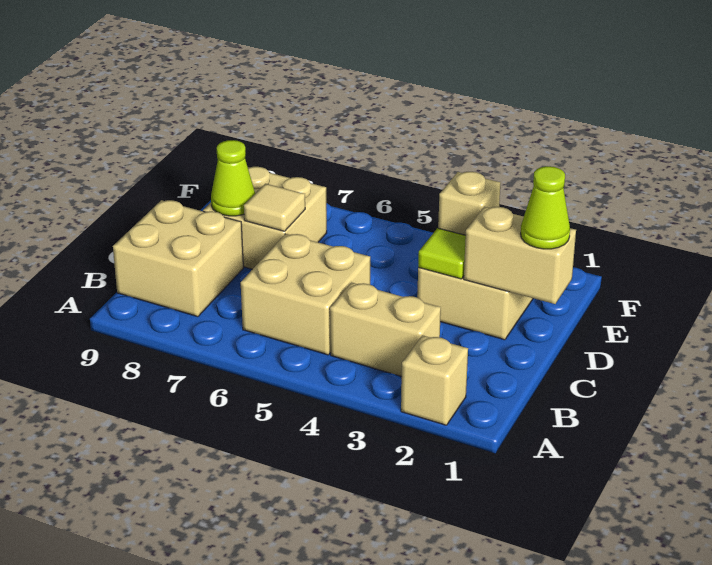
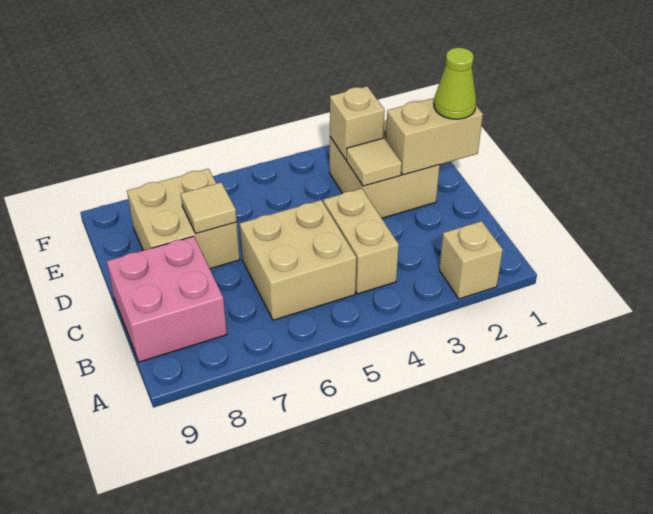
tan brick B3:B4 level 1 -> tan brick B4:C4 level 1
tan brick B8:C9 level 1 -> pink brick B8:C9 level 1
lime tile D3 level 2 -> tan tile D3 level 2
lime cone D8 level 2 -> none

